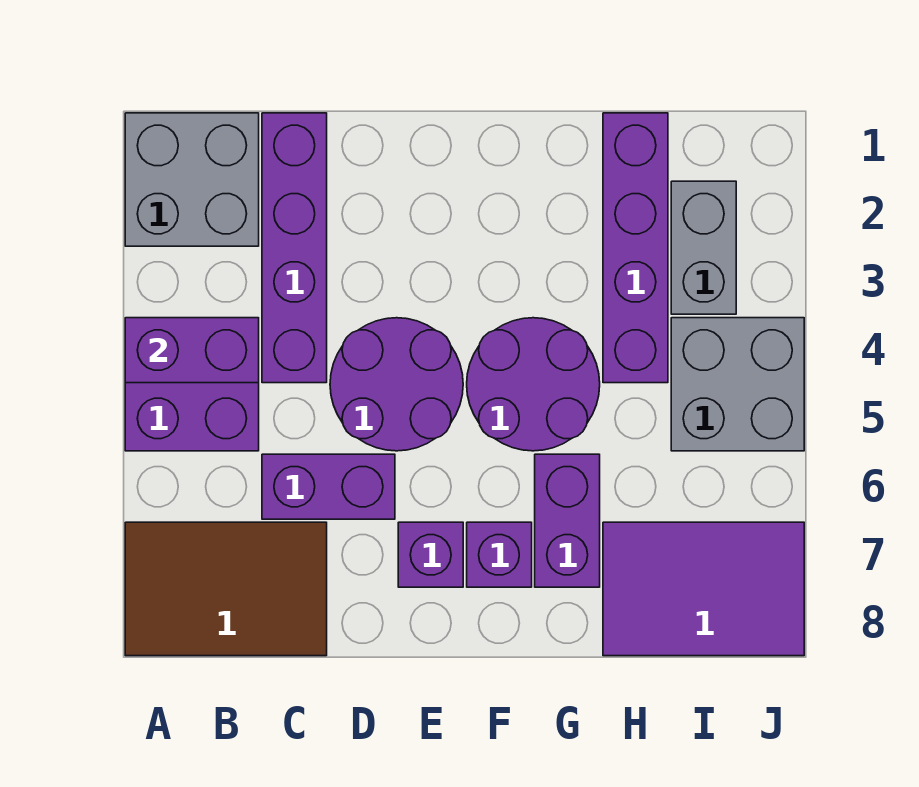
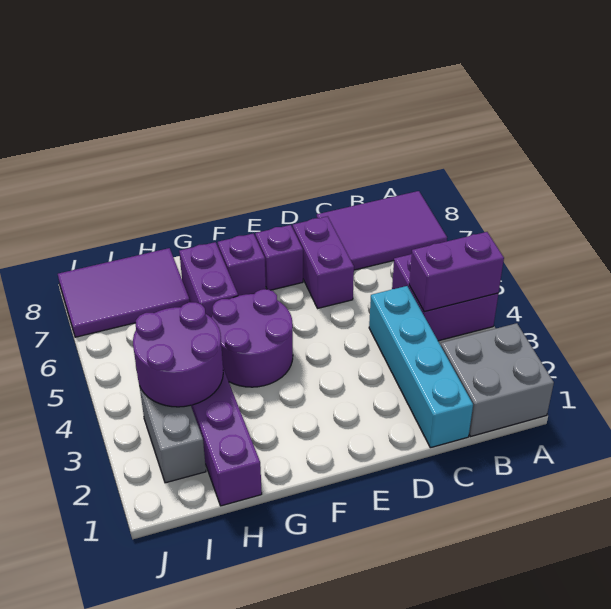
brown tile A7:C8 level 1 -> purple tile A7:C8 level 1
purple brick C1:C4 level 1 -> cyan brick C1:C4 level 1
purple brick C6:D6 level 1 -> purple brick D6:D7 level 1
purple round brick D4:E5 level 1 -> purple round brick H3:I4 level 2
grey brick I4:J5 level 1 -> none

